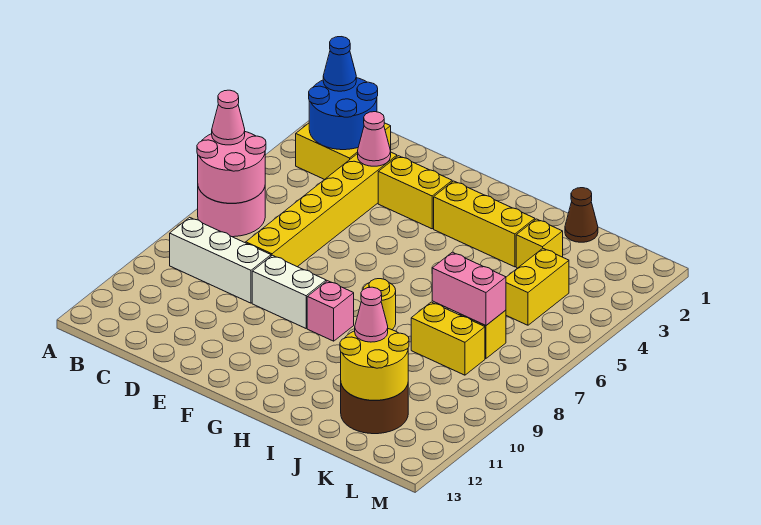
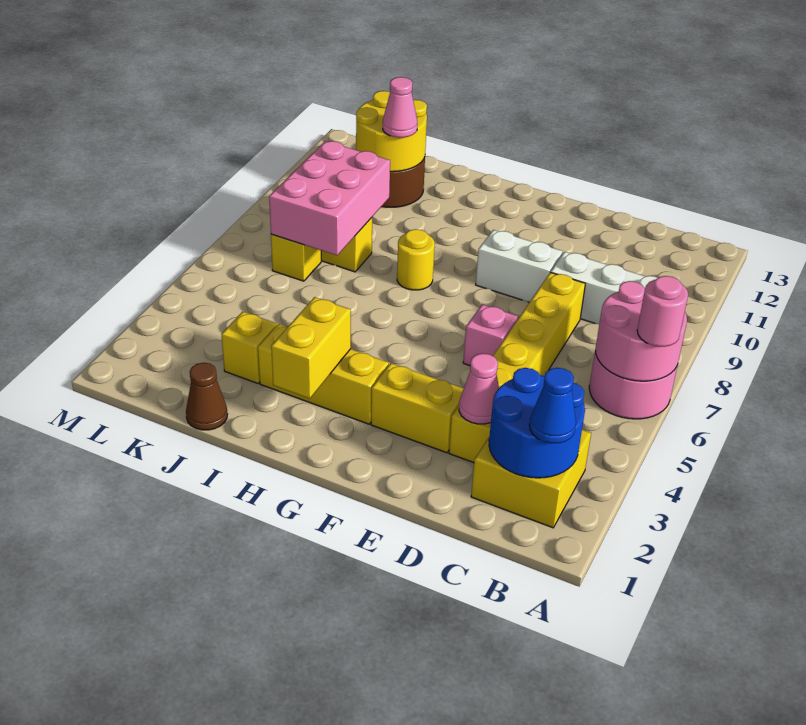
pink cone A6 level 3 -> pink round brick A6 level 3
pink brick G9 level 1 -> pink brick E6 level 1
pink brick J7:K7 level 2 -> pink brick J7:K9 level 2
yellow brick K4:K5 level 1 -> yellow brick H2:H3 level 2

